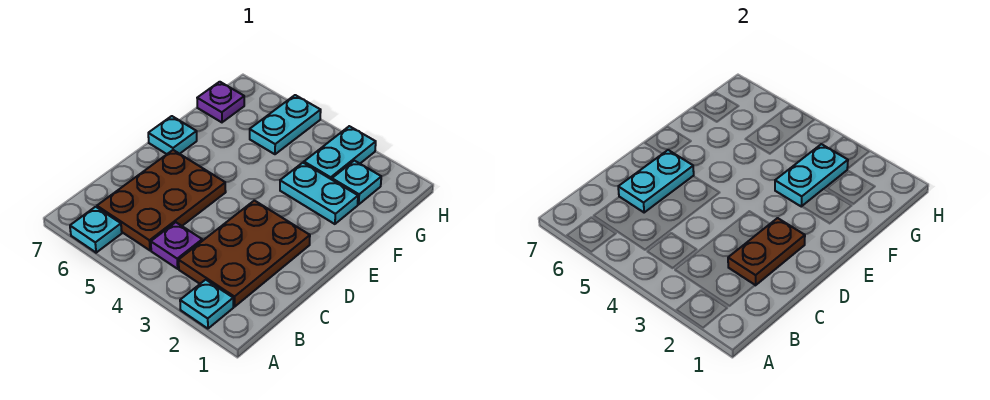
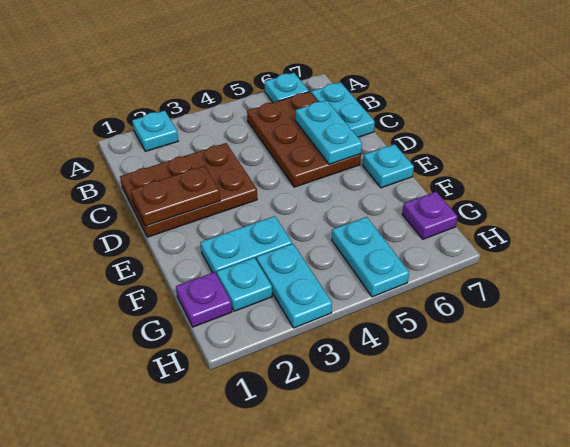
brown plate B2:D3 level 1 -> brown plate C1:D3 level 1
purple plate B4 level 1 -> purple plate G1 level 1
brown plate C2:D2 level 2 -> brown plate D1:D2 level 2
cyan plate F3:G3 level 2 -> cyan plate B7:C7 level 1

